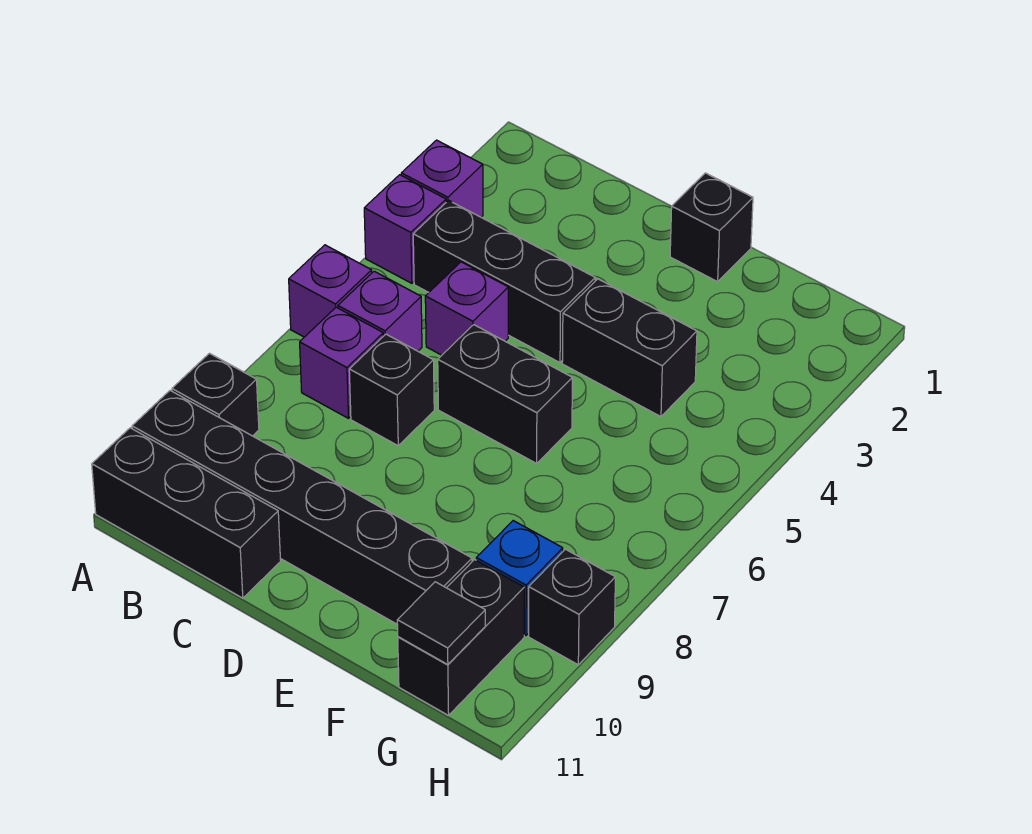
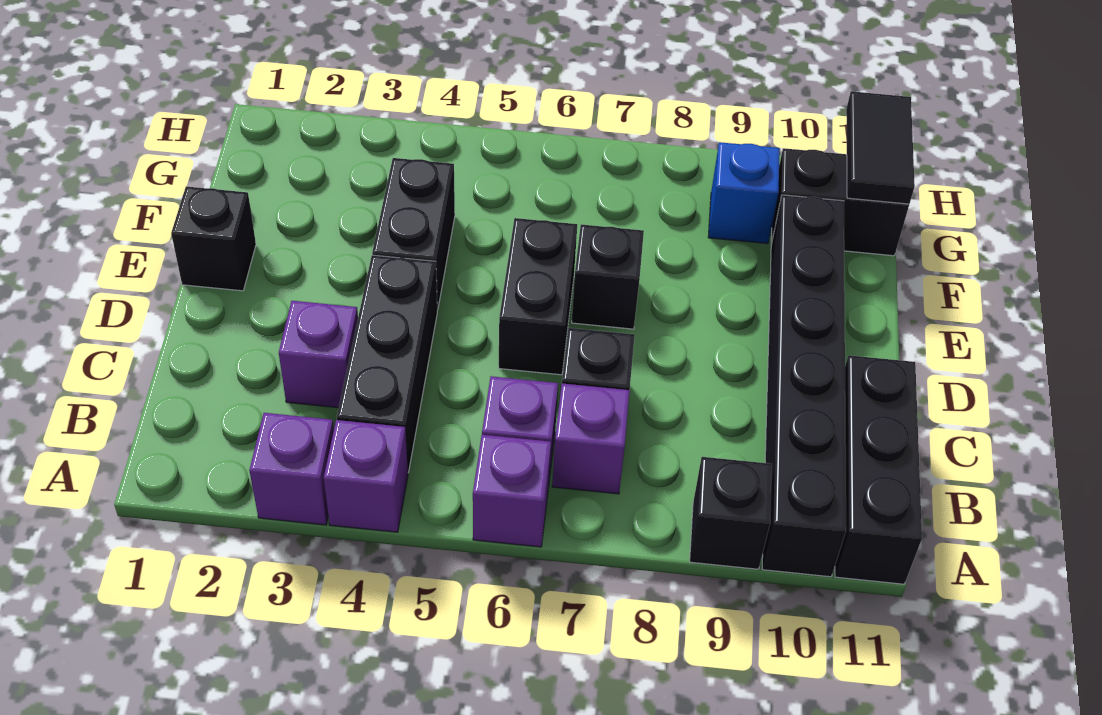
purple brick C5 level 1 -> purple brick C3 level 1
black tile G11 level 2 -> black tile G11:H11 level 2
black brick H9 level 1 -> black brick E7 level 1

